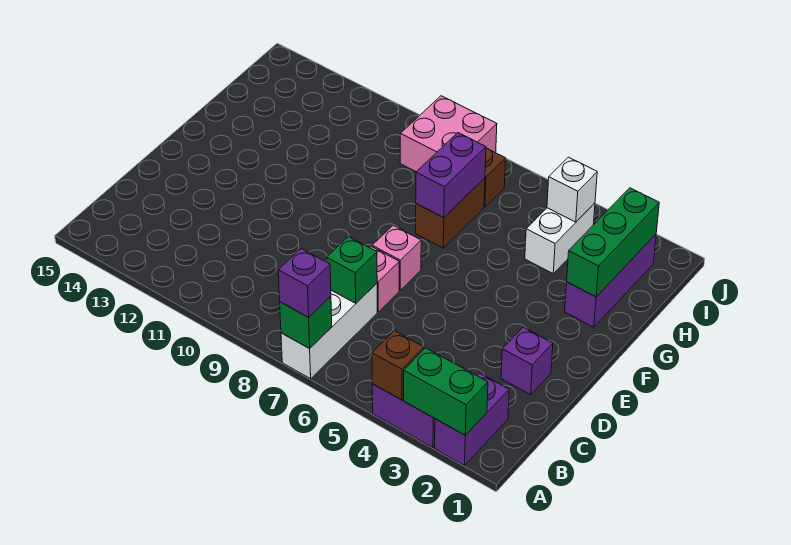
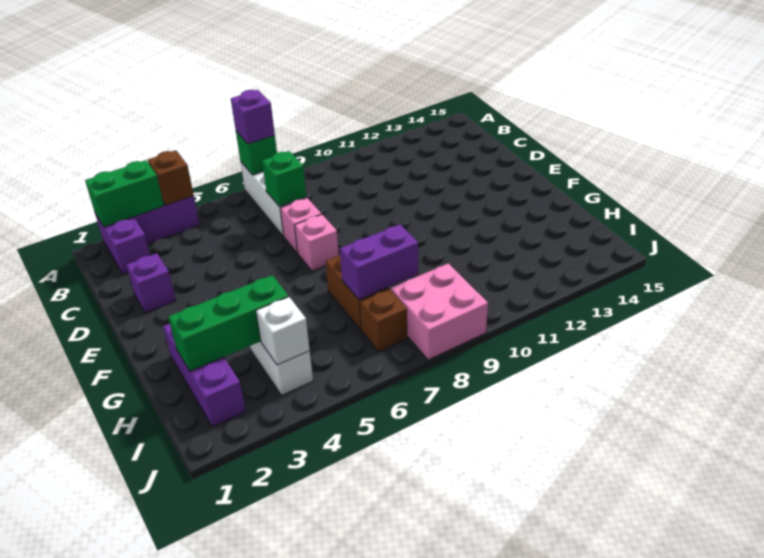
green brick G2:I2 level 2 -> green brick H2:H4 level 2
purple brick G7:H7 level 2 -> purple brick H7:H8 level 2

